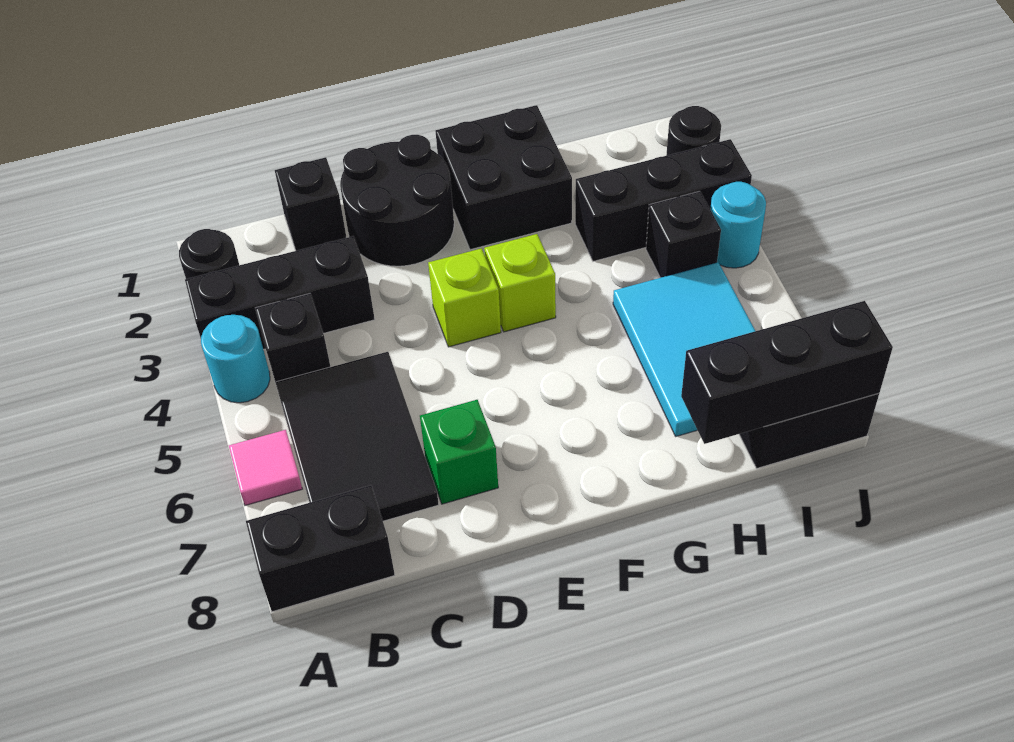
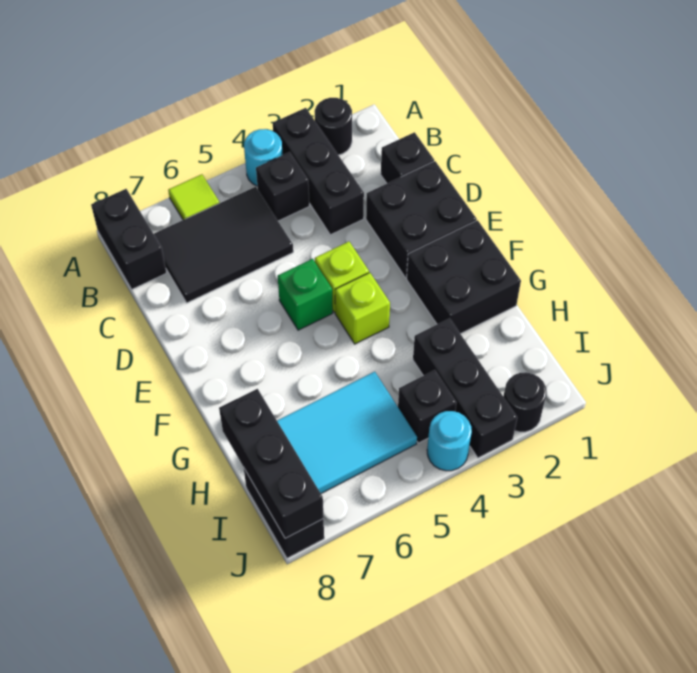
pink tile A6 level 1 -> lime tile A6 level 1
black round brick D1:E2 level 1 -> black brick D1:E2 level 1
green brick D7 level 1 -> green brick E5 level 1

